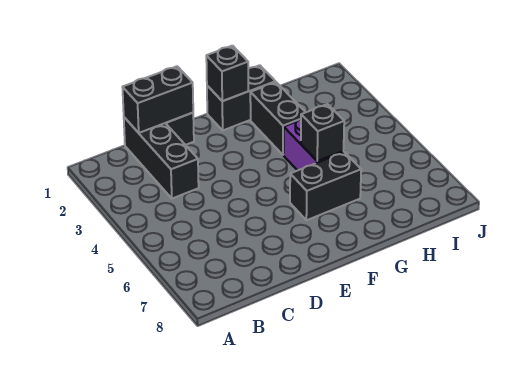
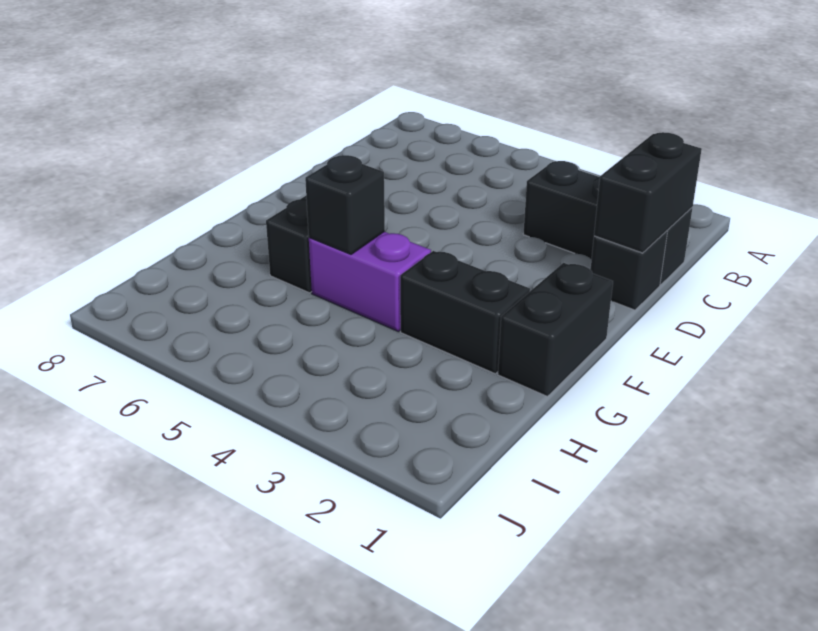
black brick F1 level 2 -> none

